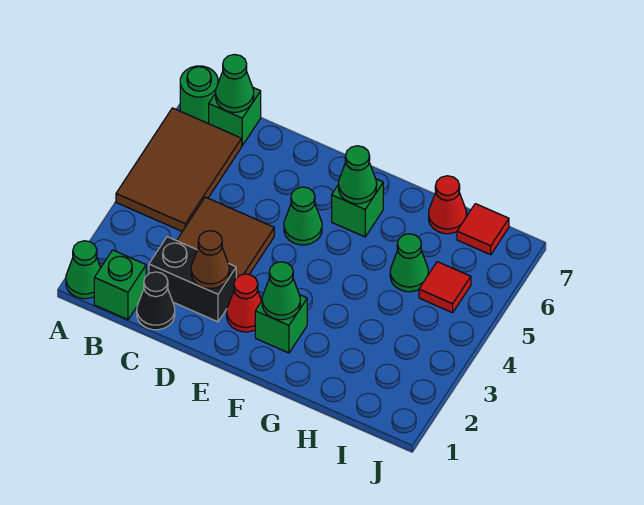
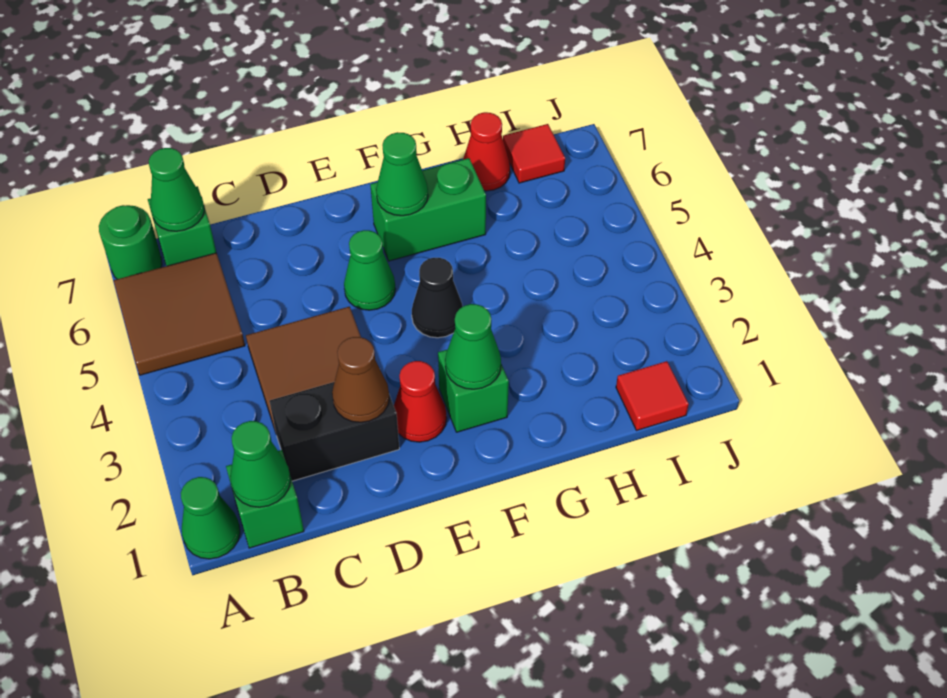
brown tile A4:B6 level 1 -> brown tile A5:B6 level 1
black cone C1 level 1 -> black cone F4 level 1
green brick F6 level 1 -> green brick F6:G6 level 1
green cone H5 level 1 -> green cone B1 level 2
red tile I5 level 1 -> red tile I1 level 1

